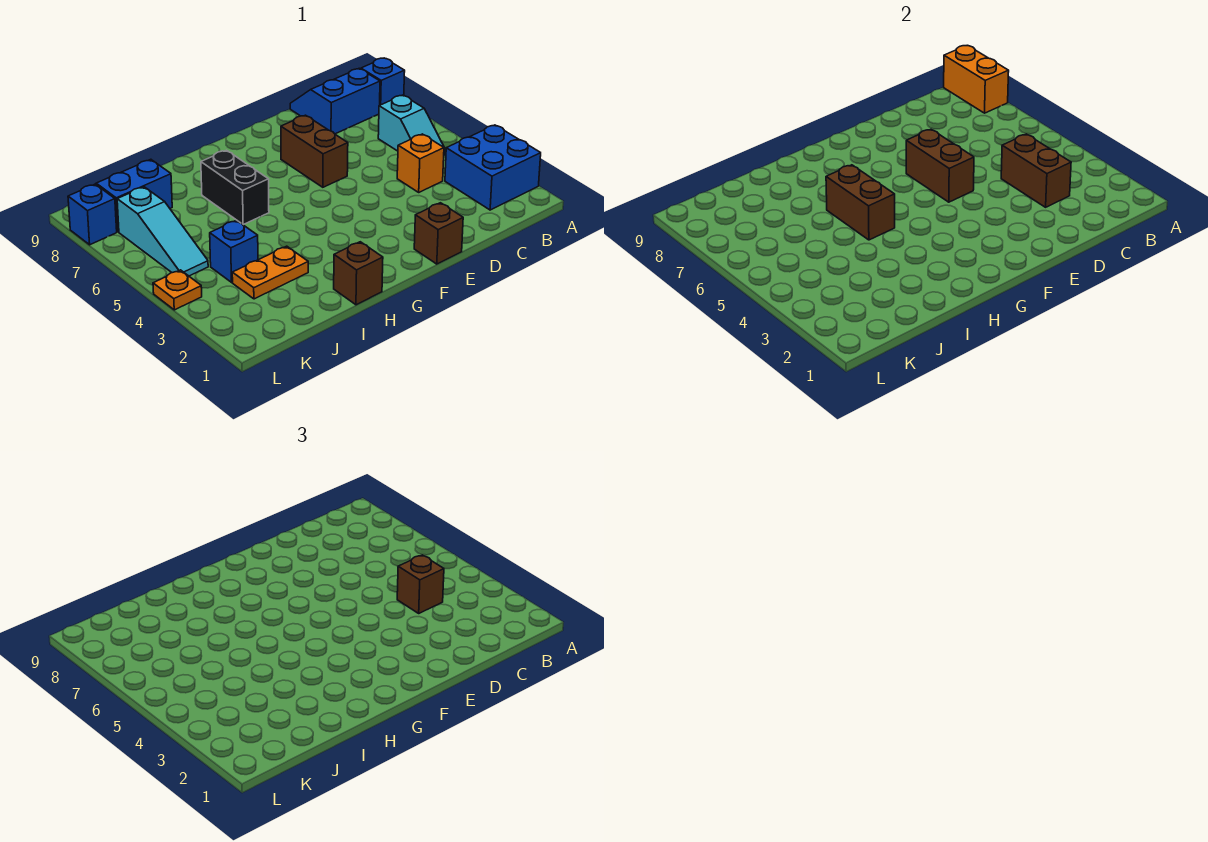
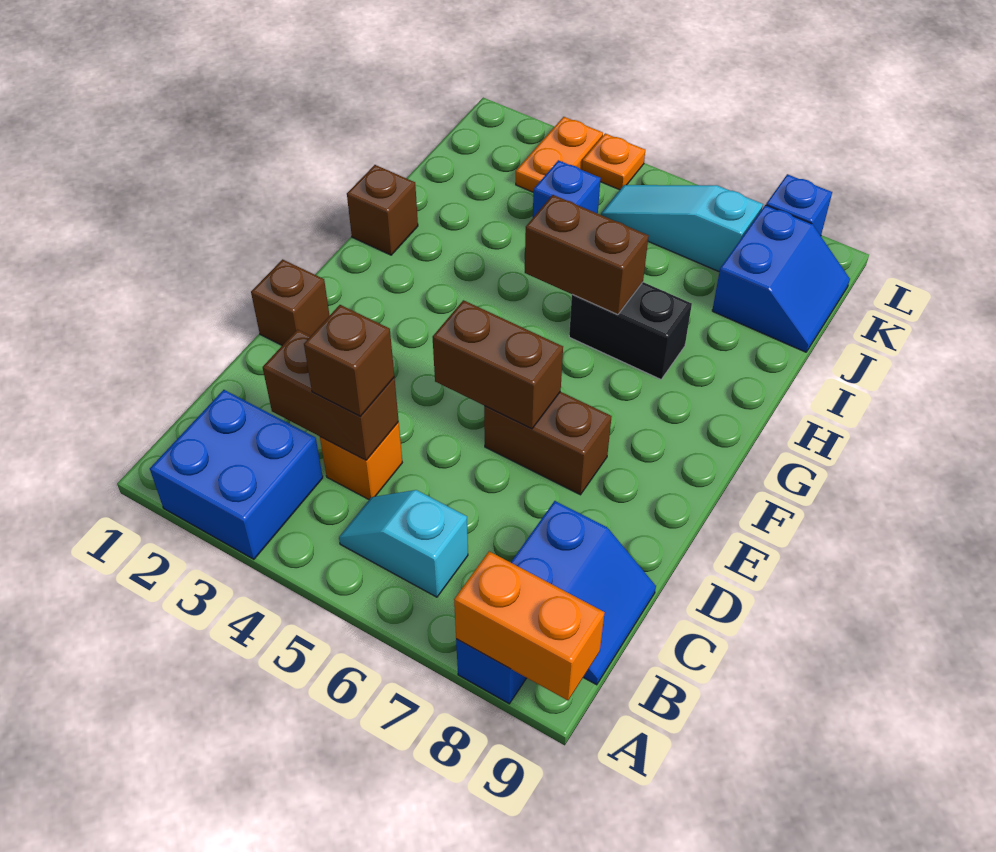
orange plate I3:J3 level 1 -> orange plate K3:L3 level 1

